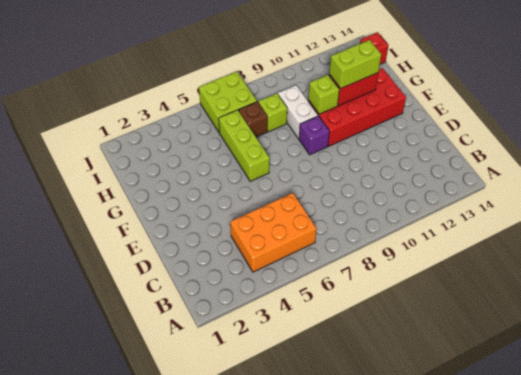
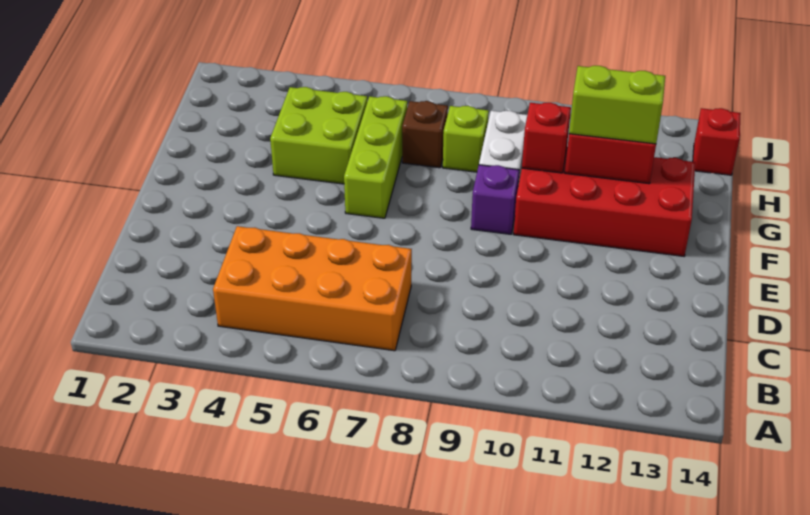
orange brick B4:C6 level 1 -> orange brick B4:C7 level 1
lime brick G10 level 2 -> red brick G10 level 2
lime brick I6:J7 level 1 -> lime brick G4:H5 level 1

